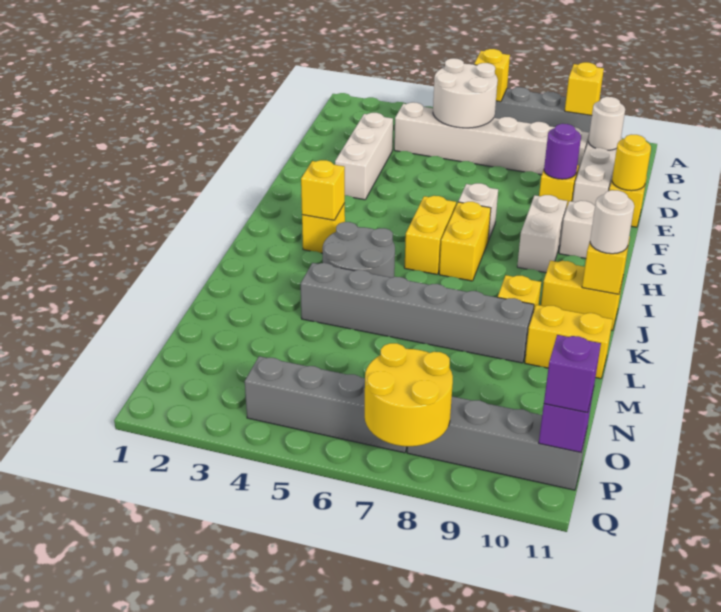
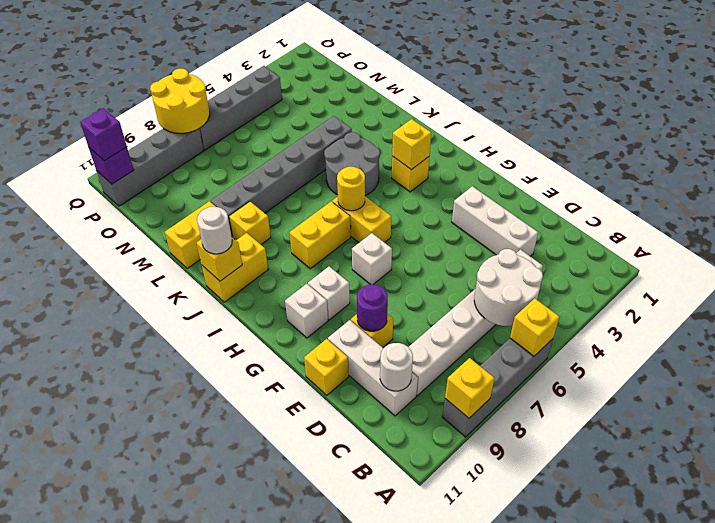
yellow round brick E11 level 2 -> yellow round brick I6 level 2
white brick G9:H9 level 1 -> white brick G9 level 1
yellow brick H7:I7 level 1 -> yellow brick I7:I8 level 1

